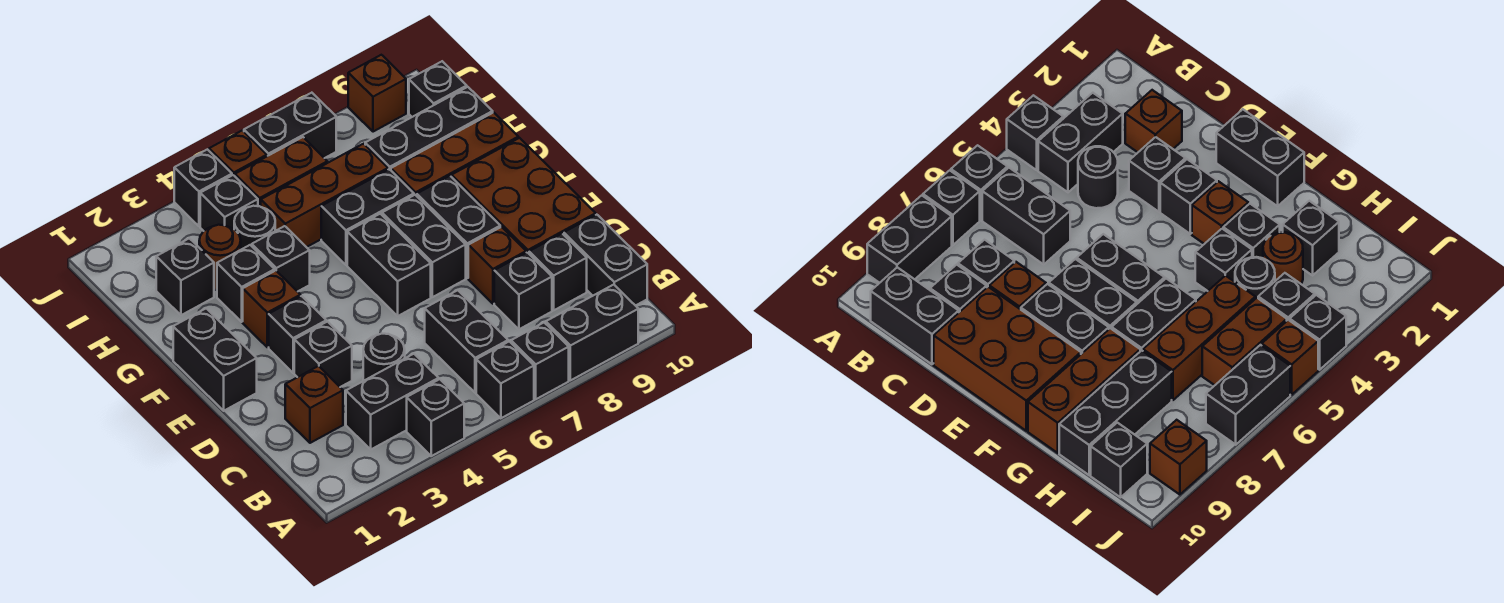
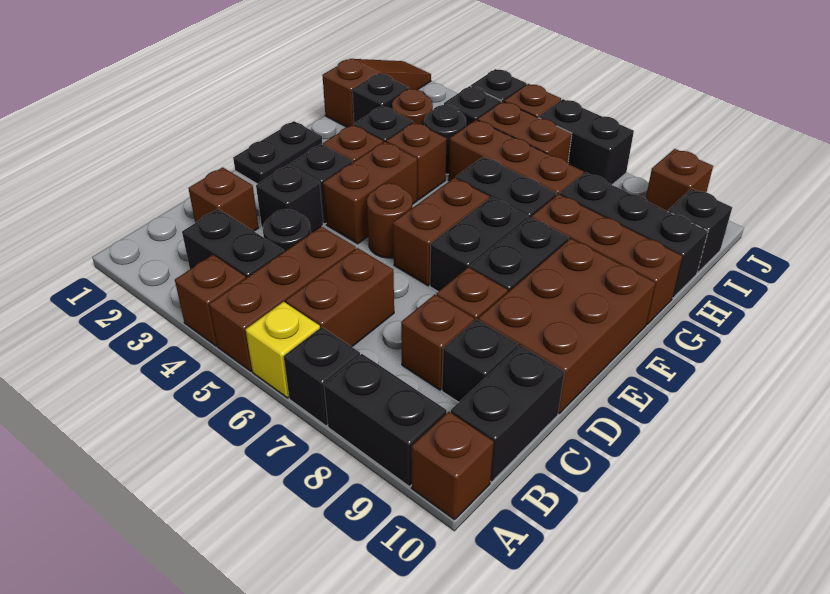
black brick A4 level 1 -> brown brick A4 level 1
none -> brown brick A5:C5 level 1
black brick A6 level 1 -> yellow brick A6 level 1
none -> brown brick A10 level 1
black brick B6:C6 level 1 -> brown brick B6:C6 level 1
black brick C8 level 1 -> brown brick C8 level 1
black brick E1:F1 level 1 -> black plate E1:F1 level 1
none -> brown brick E4:F4 level 1
none -> brown round brick E5 level 1
black brick E6:F6 level 1 -> brown brick E6:F6 level 1
black brick G4 level 1 -> brown brick G4 level 1
none -> brown slope H1:J1 level 1 top H

